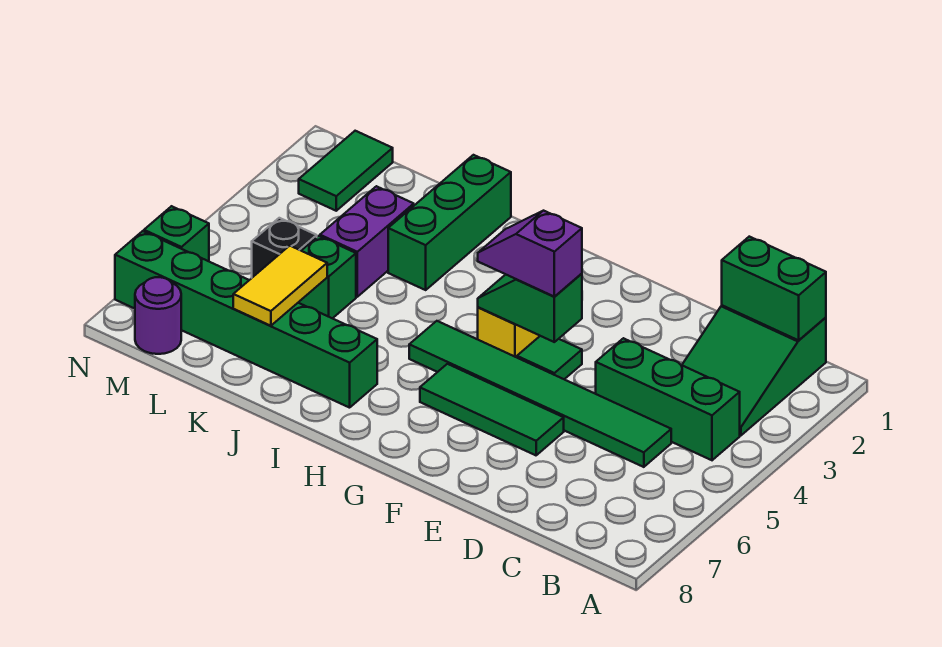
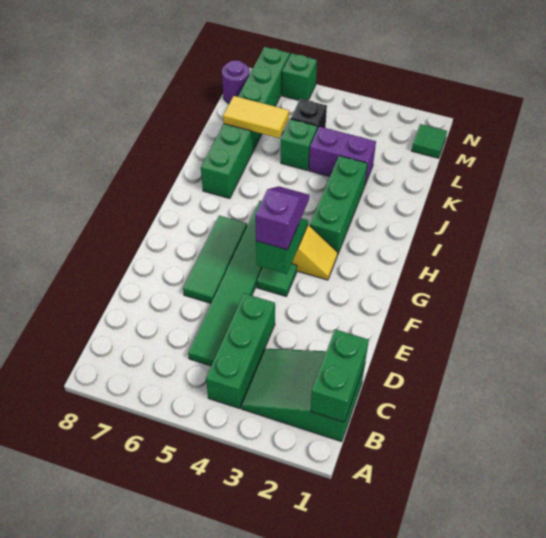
green brick J1:J3 level 1 -> green brick H3:J3 level 1
green tile M1:M2 level 1 -> green tile M1 level 1

